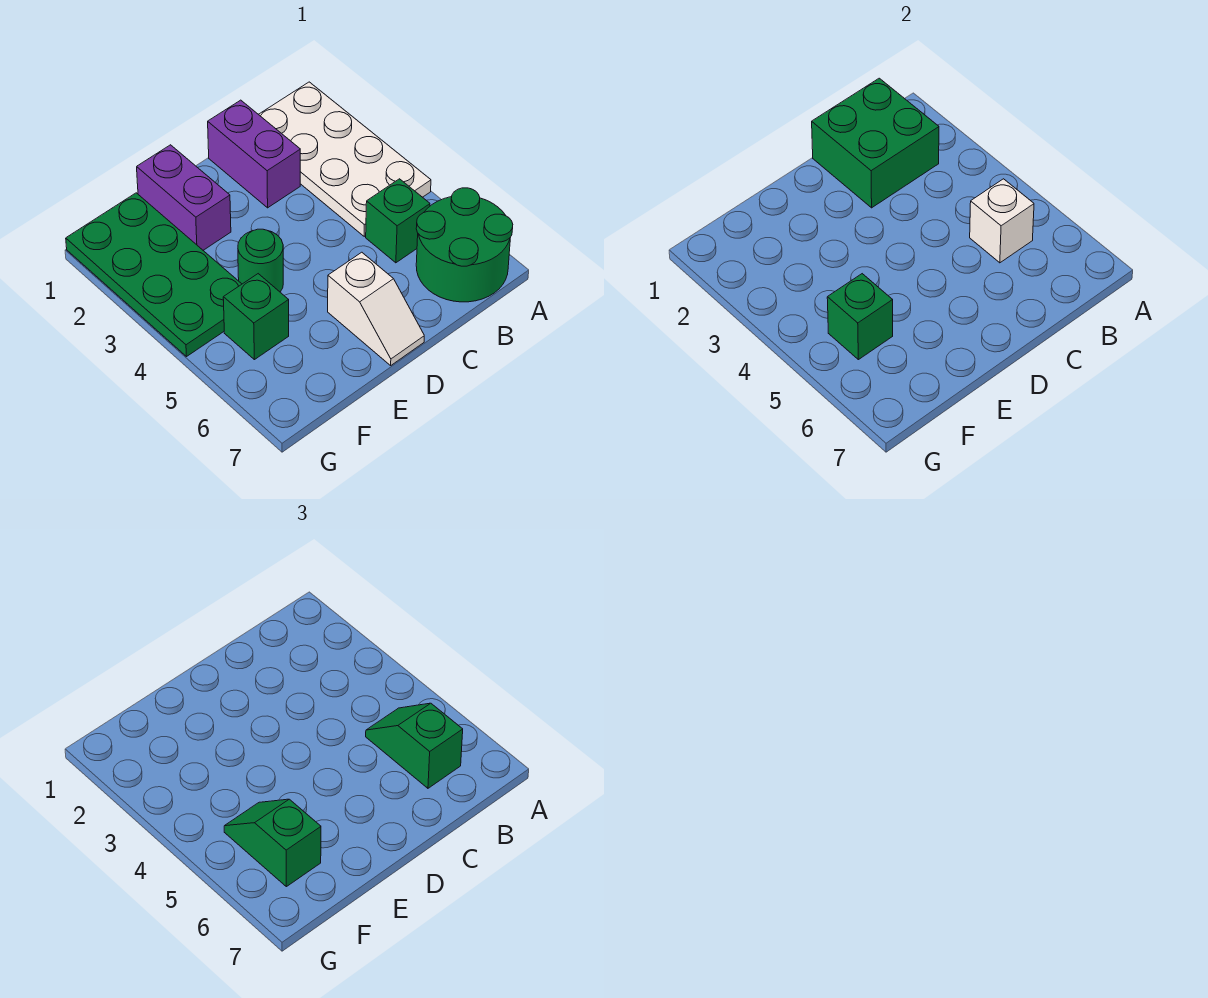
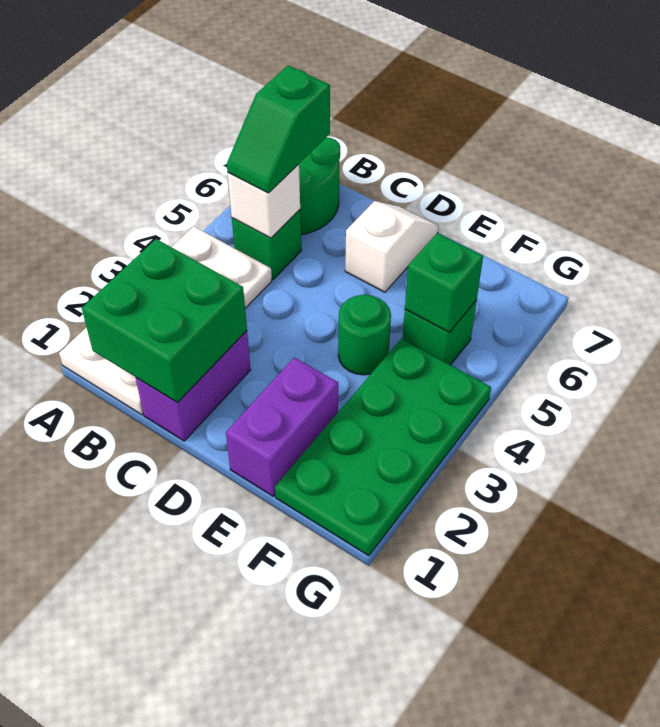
green slope F5:F6 level 3 top 6 -> none

